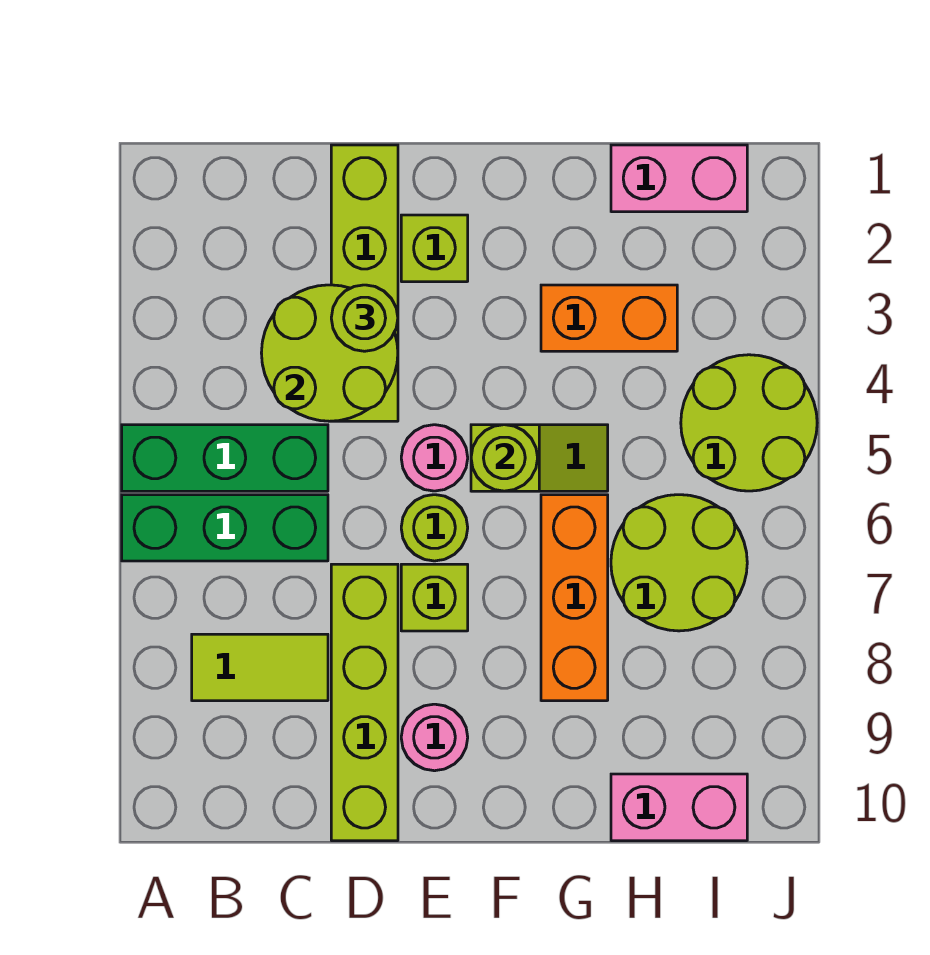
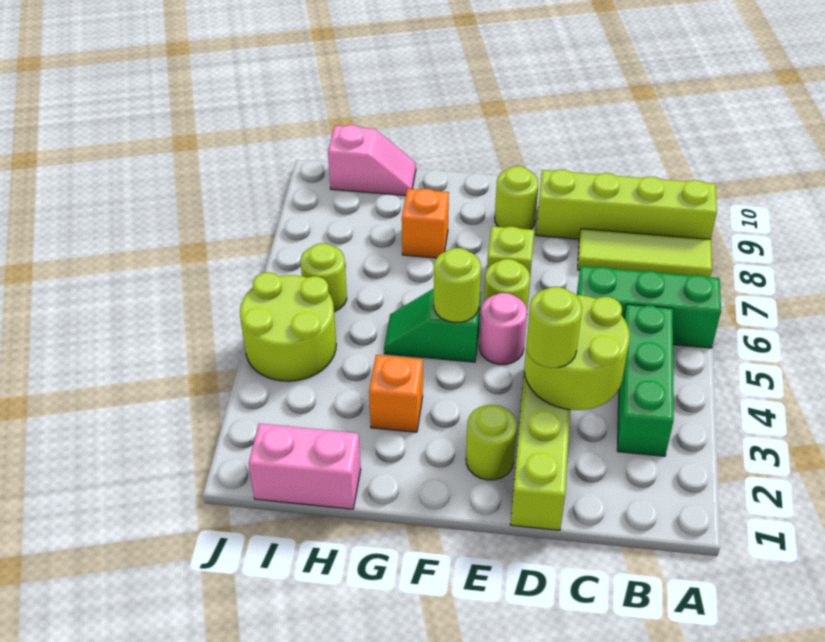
green brick A5:C5 level 1 -> green brick B3:B5 level 1
lime tile B8:C8 level 1 -> lime tile A8:C8 level 1
lime brick D7:D10 level 1 -> lime brick A9:D9 level 1
lime brick E2 level 1 -> lime round brick E2 level 1
pink round brick E9 level 1 -> lime round brick E9 level 1
lime slope F5:G5 level 1 top F -> green slope F5:G5 level 1 top F
orange brick G3:H3 level 1 -> orange brick G3 level 1
orange brick G6:G8 level 1 -> orange brick G8 level 1
lime round brick H6:I7 level 1 -> lime round brick I6 level 1
pink brick H10:I10 level 1 -> pink slope H10:I10 level 1 top I

